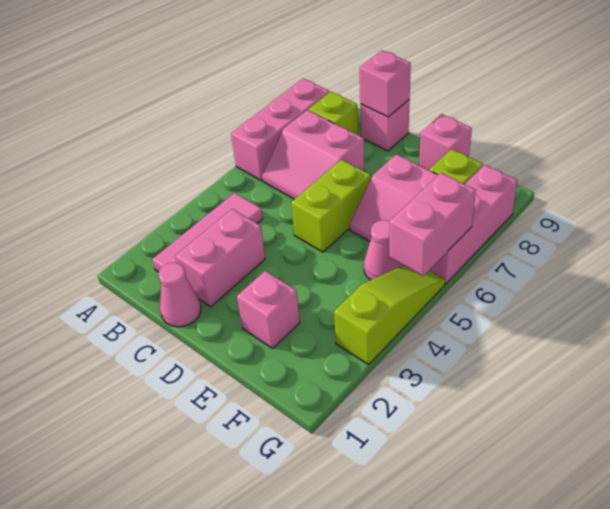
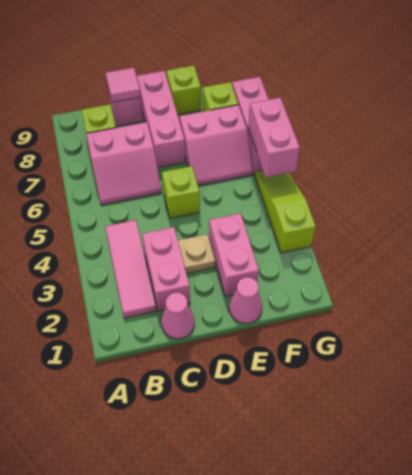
pink brick A6:A8 level 1 -> pink brick D7:D9 level 1
pink brick C9 level 2 -> pink tile C9 level 2
none -> tan plate D3 level 1
lime brick D5:D6 level 1 -> lime brick D5 level 1
pink brick E2 level 1 -> pink brick E2:E3 level 1
pink brick E9 level 1 -> lime brick E9 level 1
pink cone F5 level 1 -> pink cone E1 level 1

